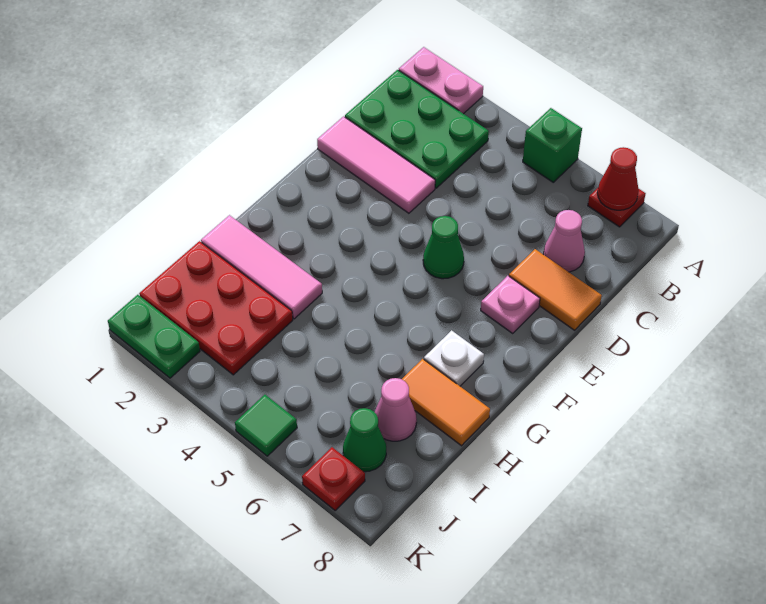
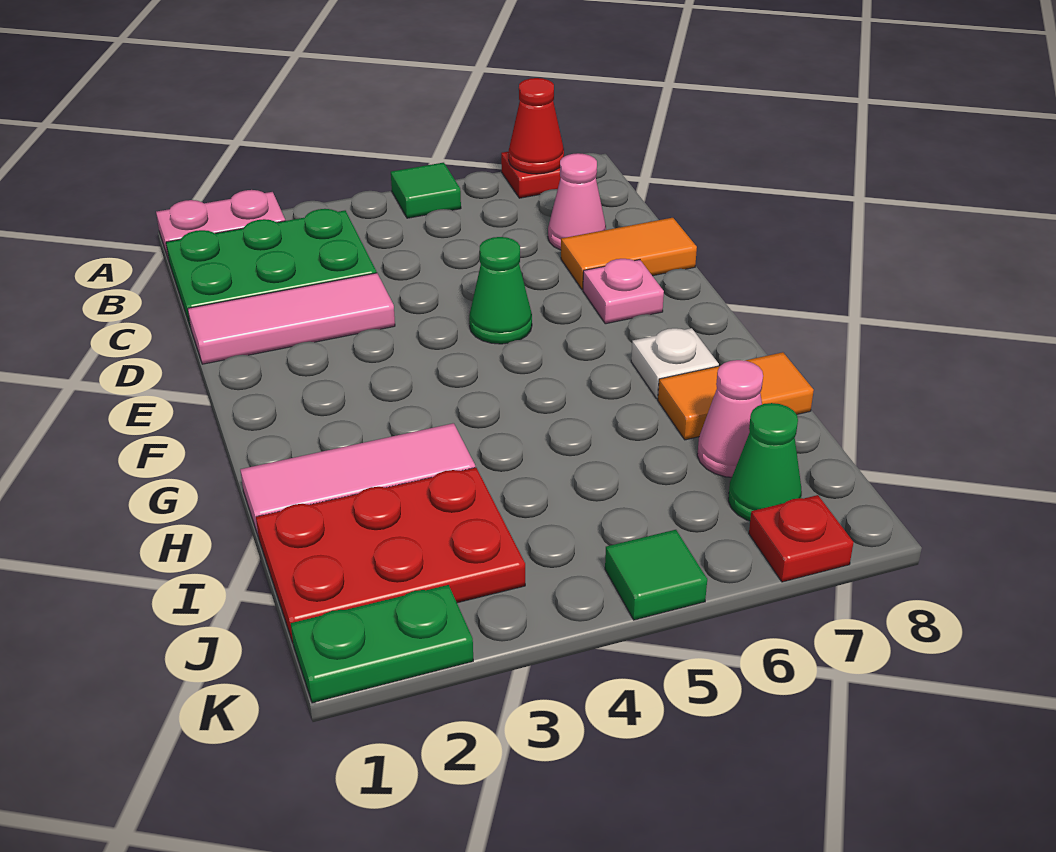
green brick A5 level 1 -> green tile A5 level 1

